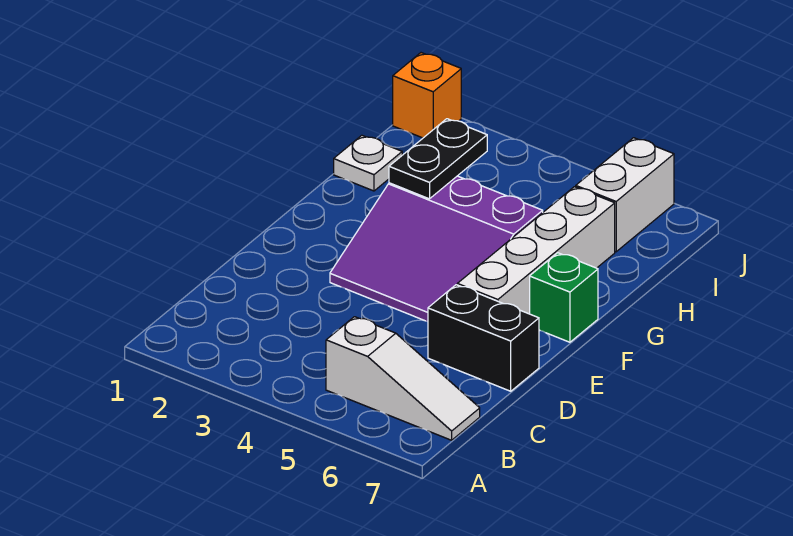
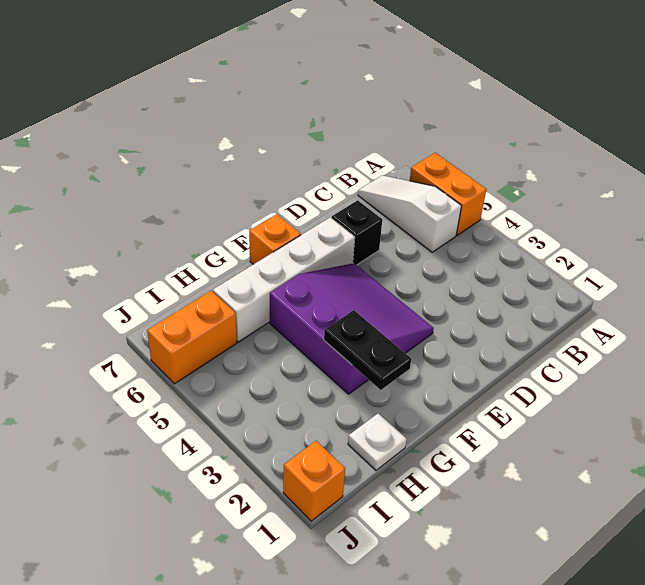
none -> orange brick A5:A6 level 1
black brick D6:D7 level 1 -> black brick D6 level 1
green brick F7 level 1 -> orange brick F7 level 1
black plate G3:H3 level 2 -> black plate G2:G3 level 2
white brick I6:J6 level 1 -> orange brick I6:J6 level 1

